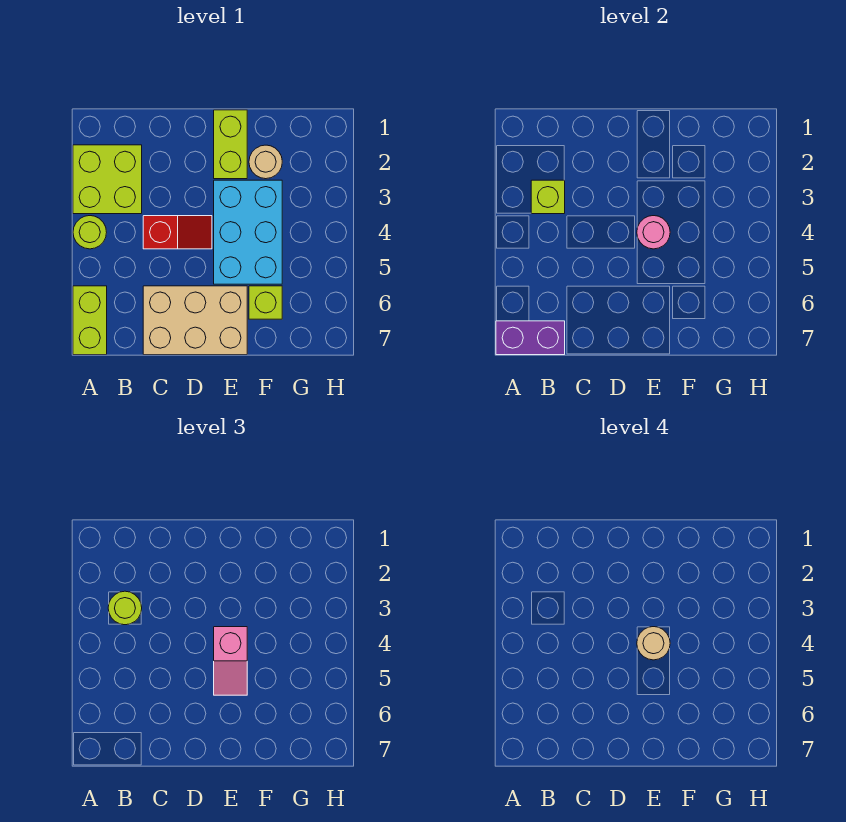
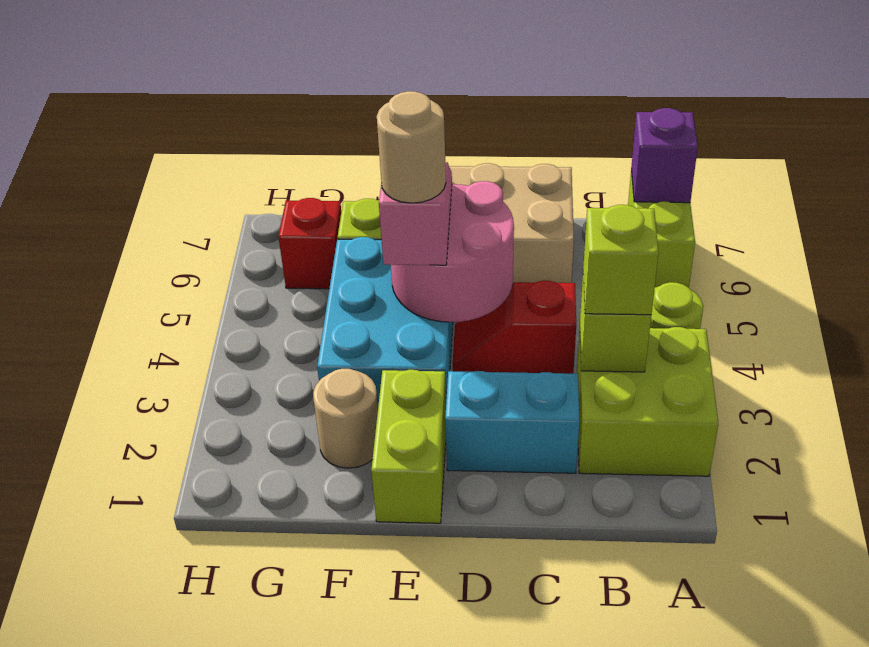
purple brick A7:B7 level 2 -> purple brick A7 level 2
lime round brick B3 level 3 -> lime brick B3 level 3
none -> cyan brick C2:D2 level 1
pink round brick E4 level 2 -> pink round brick D4:E5 level 2
none -> red brick G6 level 1

